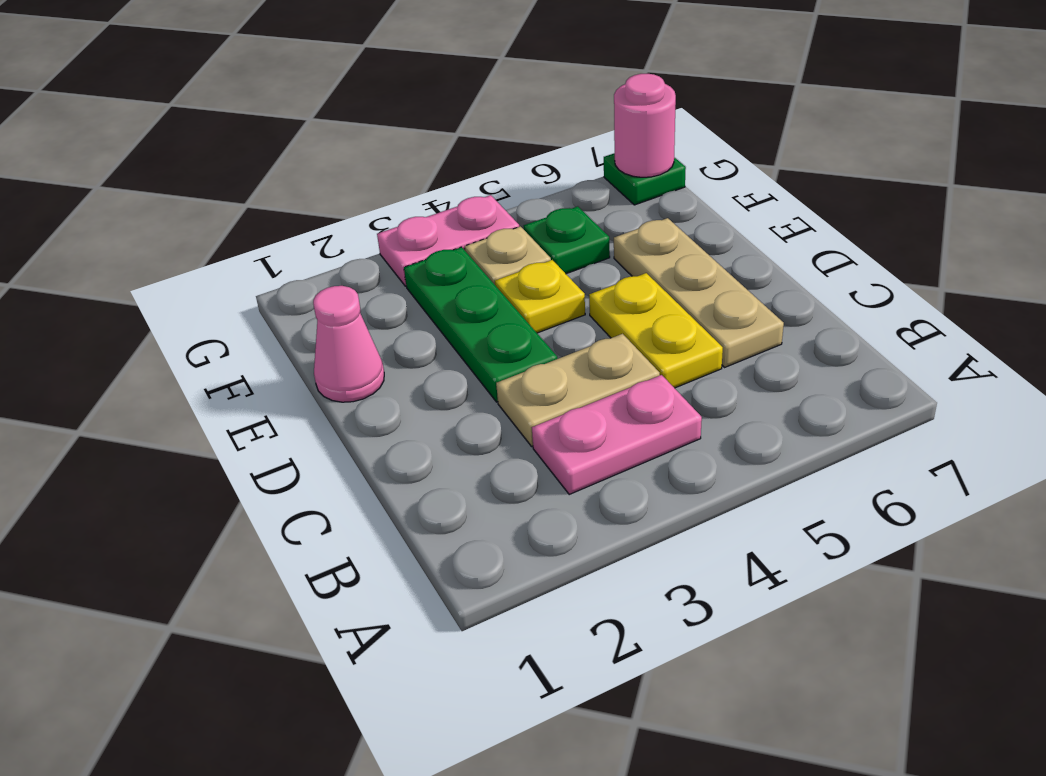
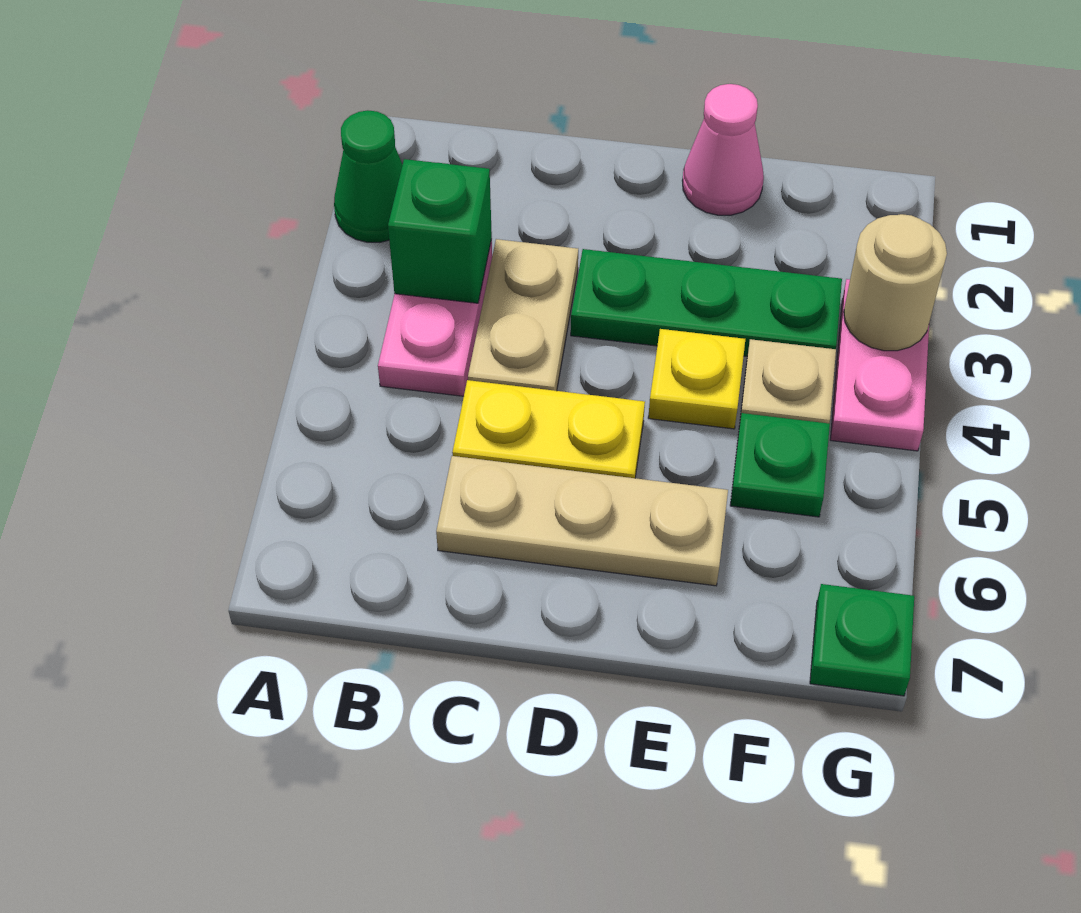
none -> green cone A2 level 1
none -> green brick B3 level 2
none -> tan round brick G3 level 2
pink round brick G7 level 2 -> none

